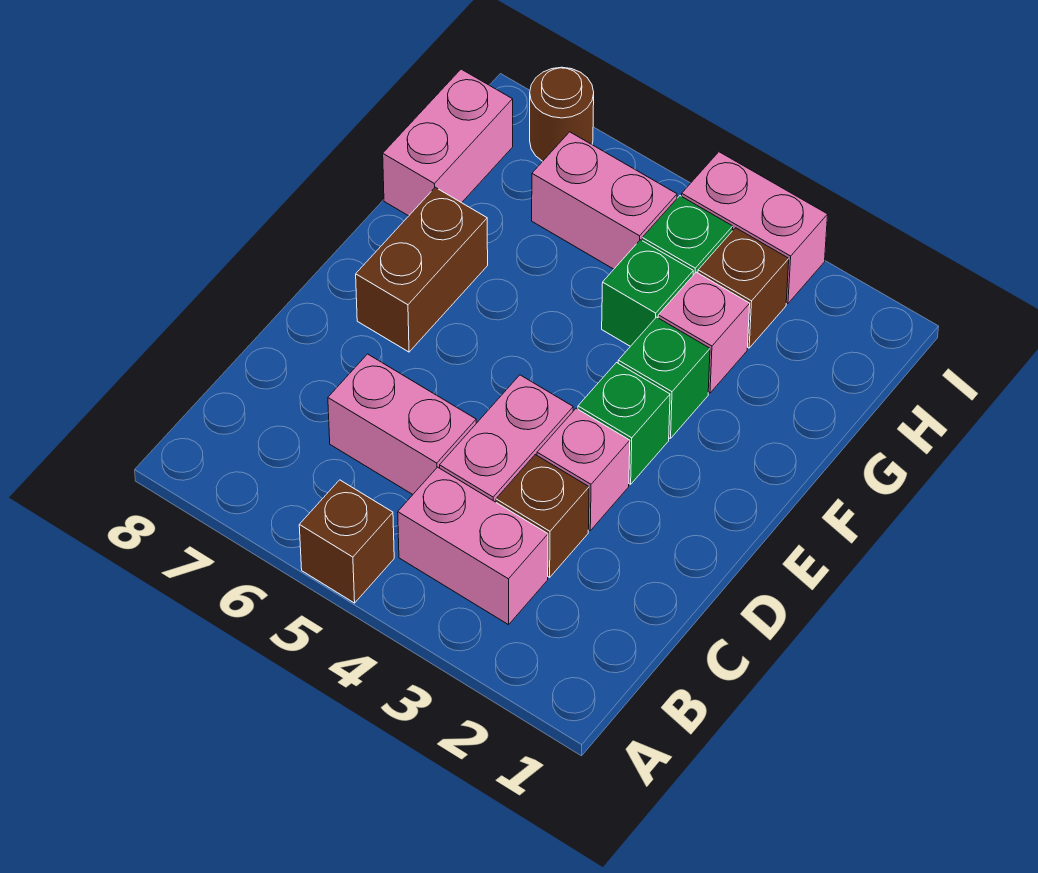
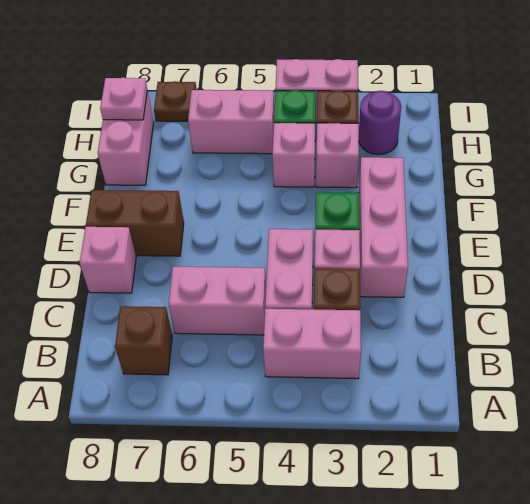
brown brick A5 level 1 -> brown brick B7 level 1
none -> pink brick D2:F2 level 1
none -> pink brick D8 level 1
brown brick E7:F7 level 1 -> brown brick E7:E8 level 1
green brick F3 level 1 -> none
green brick G4 level 1 -> pink brick G4 level 1
none -> purple round brick H2 level 1
none -> pink plate H8 level 2
brown round brick I7 level 1 -> brown plate I7 level 1

